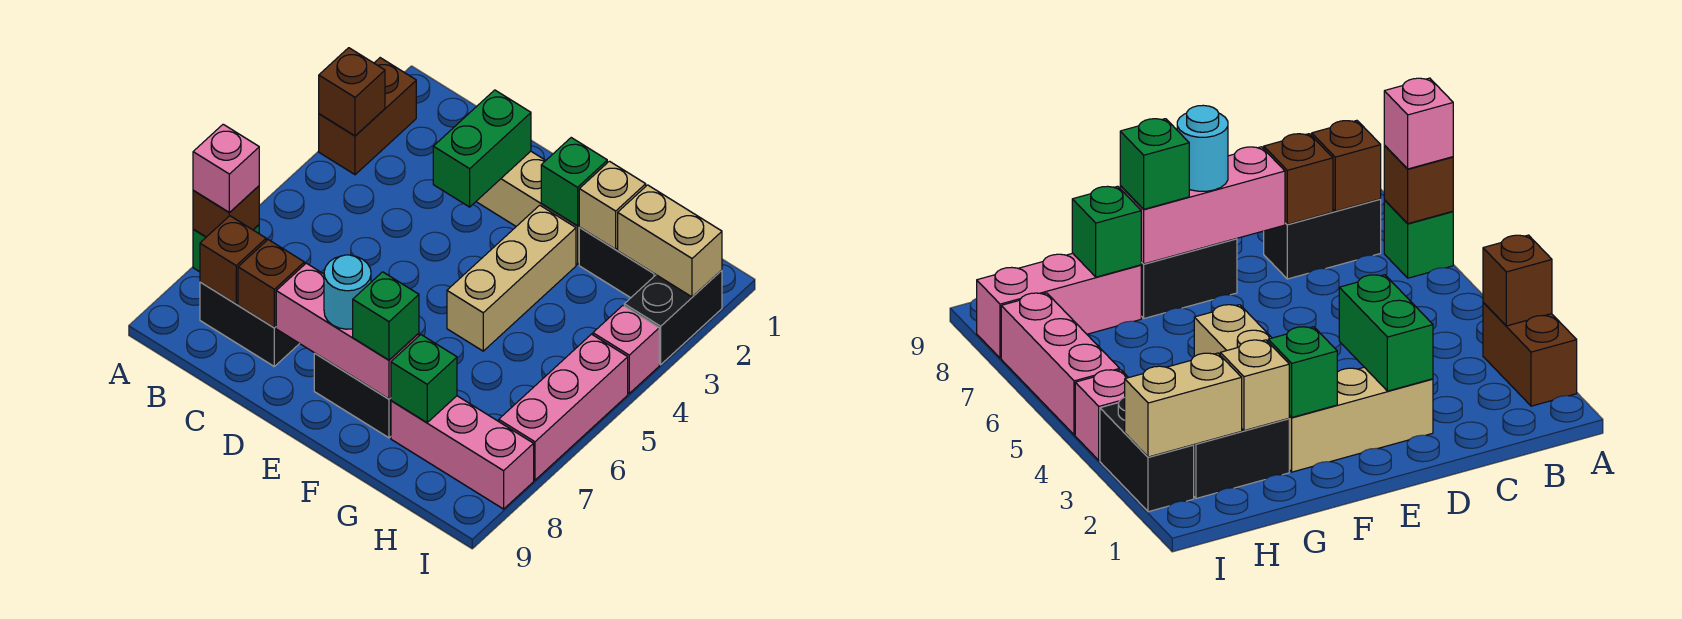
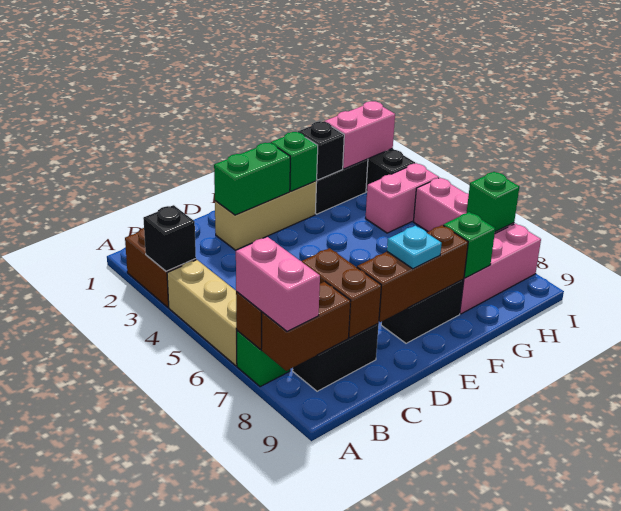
brown brick A3 level 2 -> black brick A3 level 2
pink brick A7 level 3 -> pink brick A7:A8 level 3
brown brick B8 level 2 -> brown brick A8:B8 level 2
brown brick C8 level 2 -> brown brick C7:C8 level 2
green brick D2:D3 level 2 -> green brick D2:E2 level 2
pink brick D8:F8 level 2 -> brown brick D8:F8 level 2
cyan round brick E8 level 3 -> cyan plate E8 level 3
tan brick F3:F5 level 1 -> tan brick A4:A6 level 1
green brick F8 level 3 -> green brick I7 level 2
tan brick G2 level 2 -> black brick G2 level 2
tan brick H2:I2 level 2 -> pink brick H2:I2 level 2
pink brick I4 level 1 -> pink brick H4:I4 level 1

